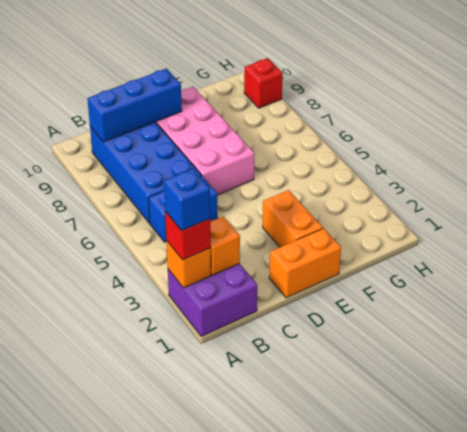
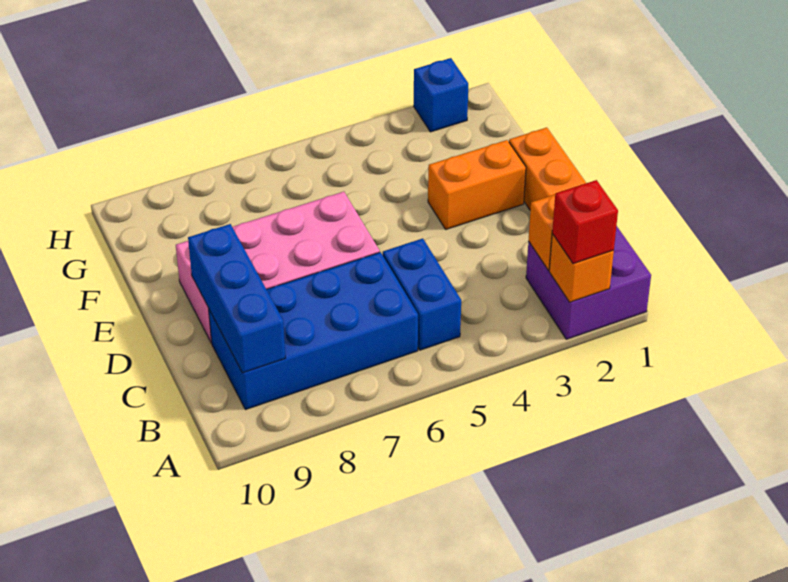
blue brick A2 level 4 -> blue brick H2 level 1
red brick H9 level 1 -> none

